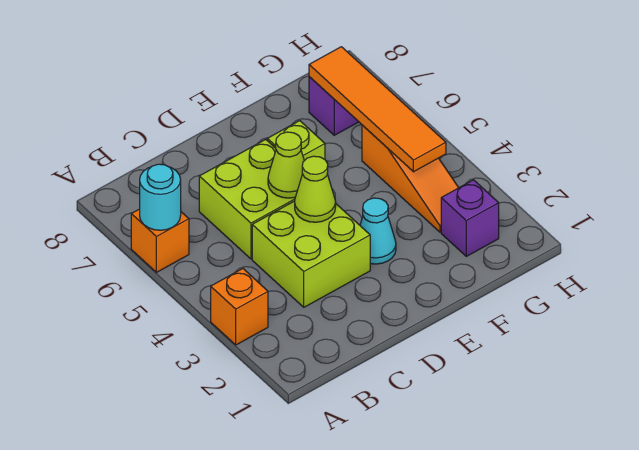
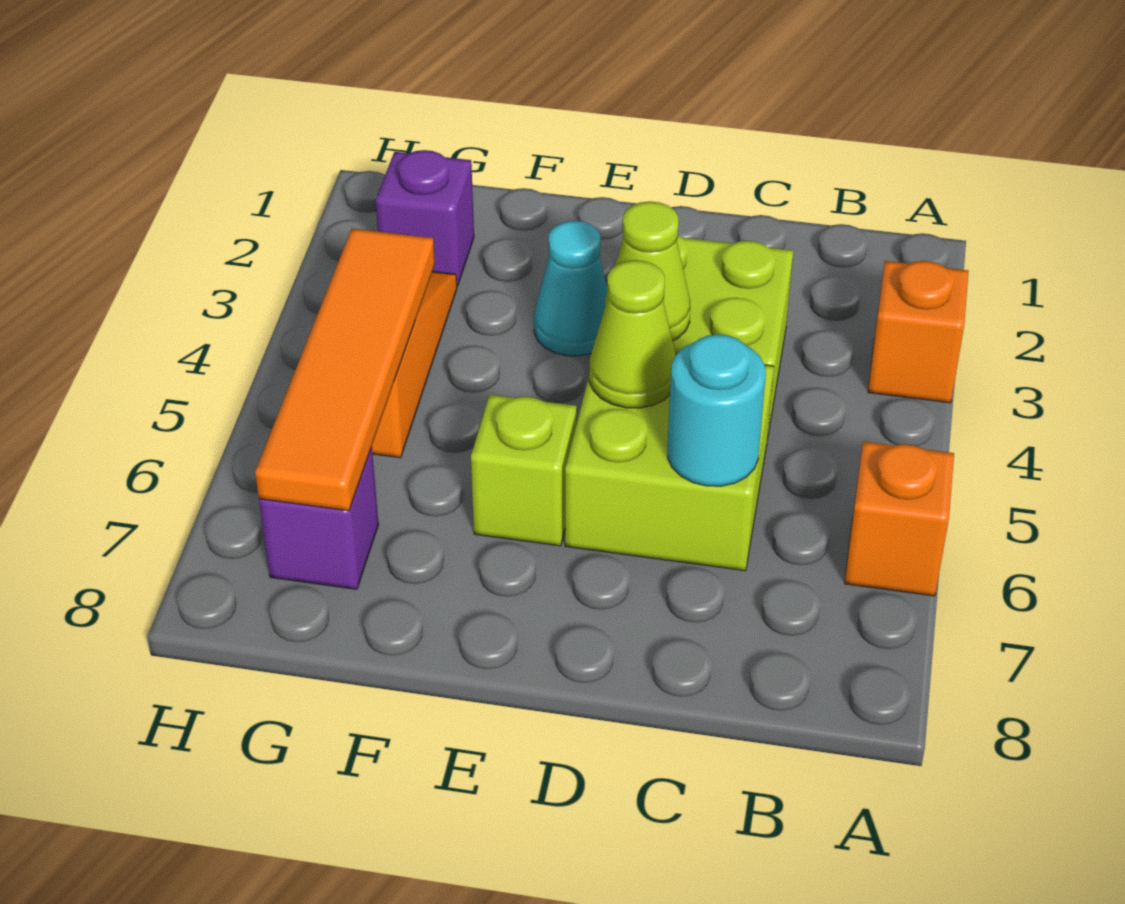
cyan round brick A6 level 2 -> cyan round brick C6 level 2

